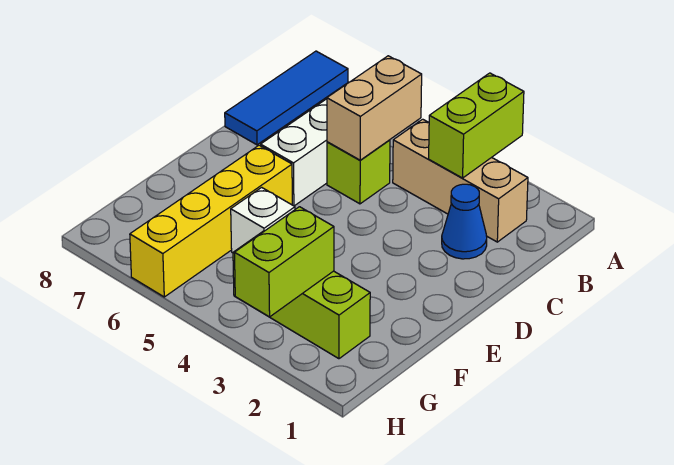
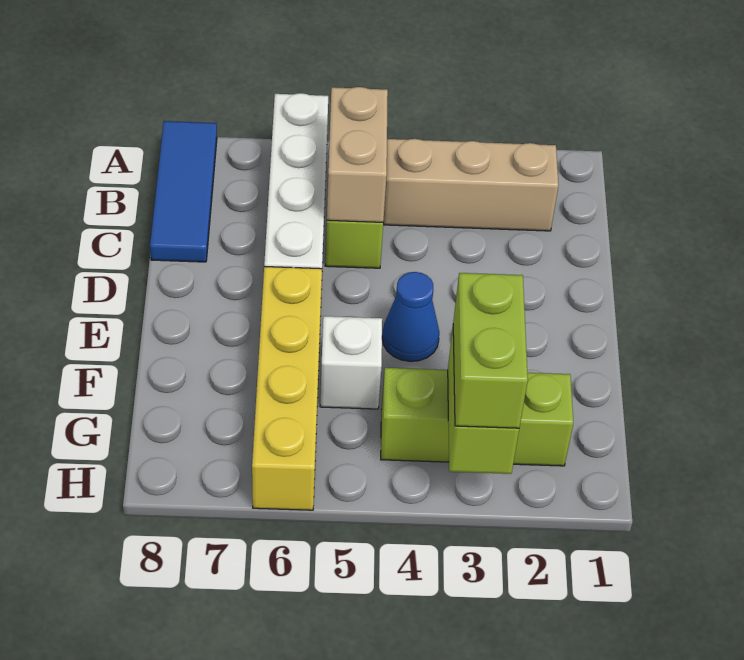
lime brick A3:B3 level 2 -> lime brick G3:H3 level 3
blue cone C2 level 1 -> blue cone E4 level 1

